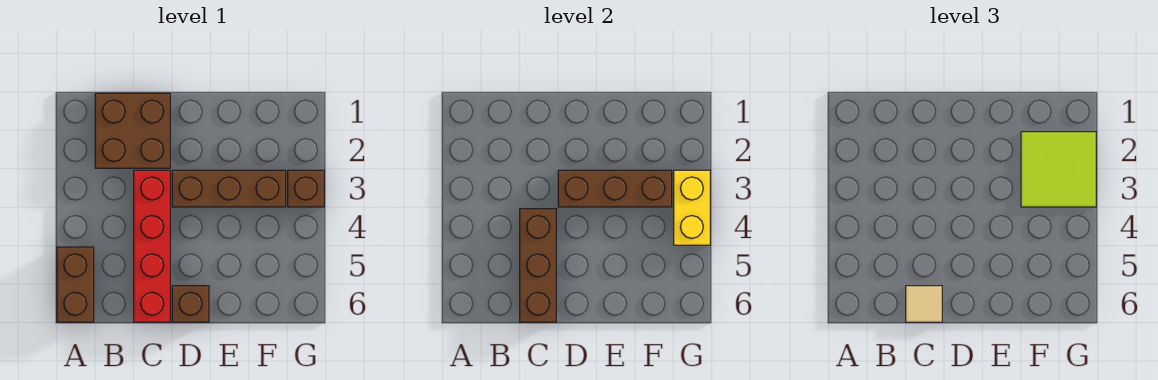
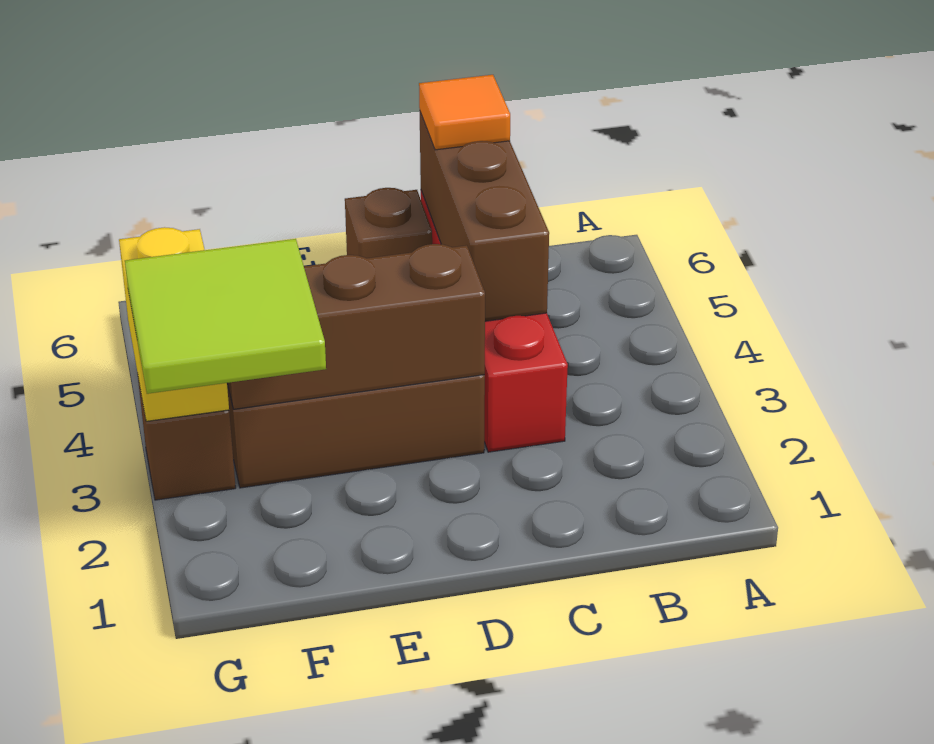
brown brick A5:A6 level 1 -> none
brown brick B1:C2 level 1 -> none
tan tile C6 level 3 -> orange tile C6 level 3

